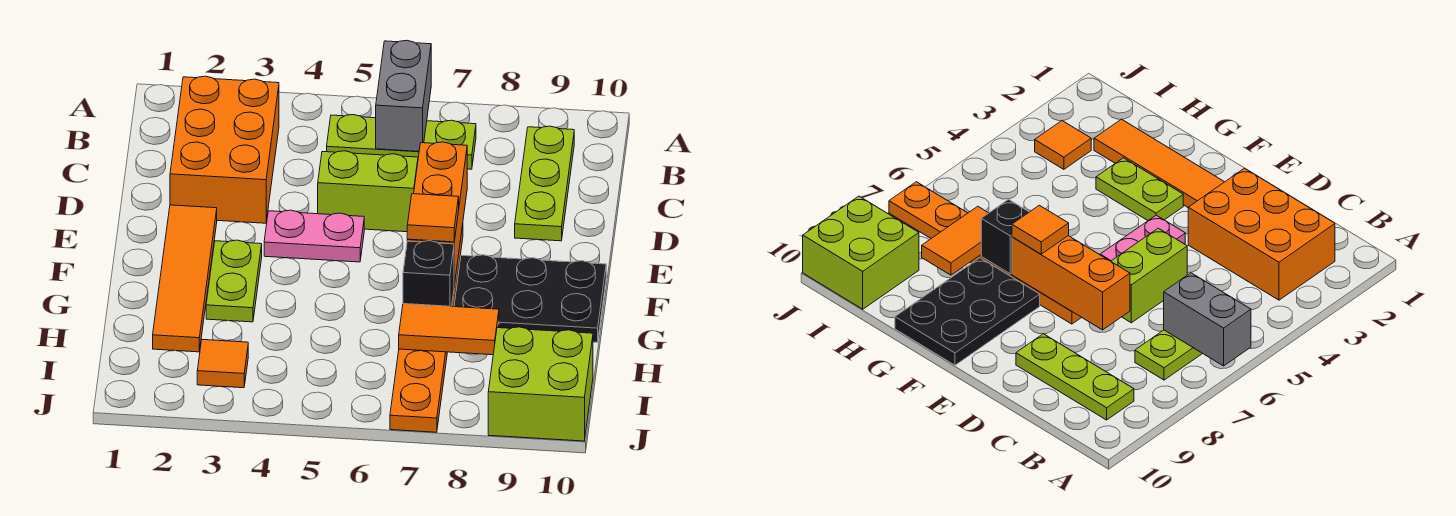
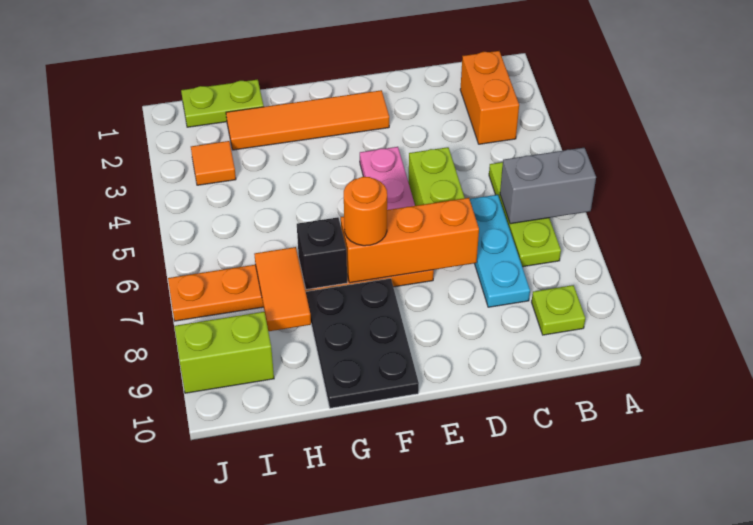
orange brick B2:D3 level 1 -> orange brick B2:B3 level 1
lime plate B9:D9 level 1 -> lime plate B9 level 1
none -> cyan plate C6:C8 level 1
lime plate F3:G3 level 1 -> lime plate H1:I1 level 1
orange tile F7 level 3 -> orange round brick F7 level 3
lime brick I9:J10 level 1 -> lime brick I9:J9 level 1

